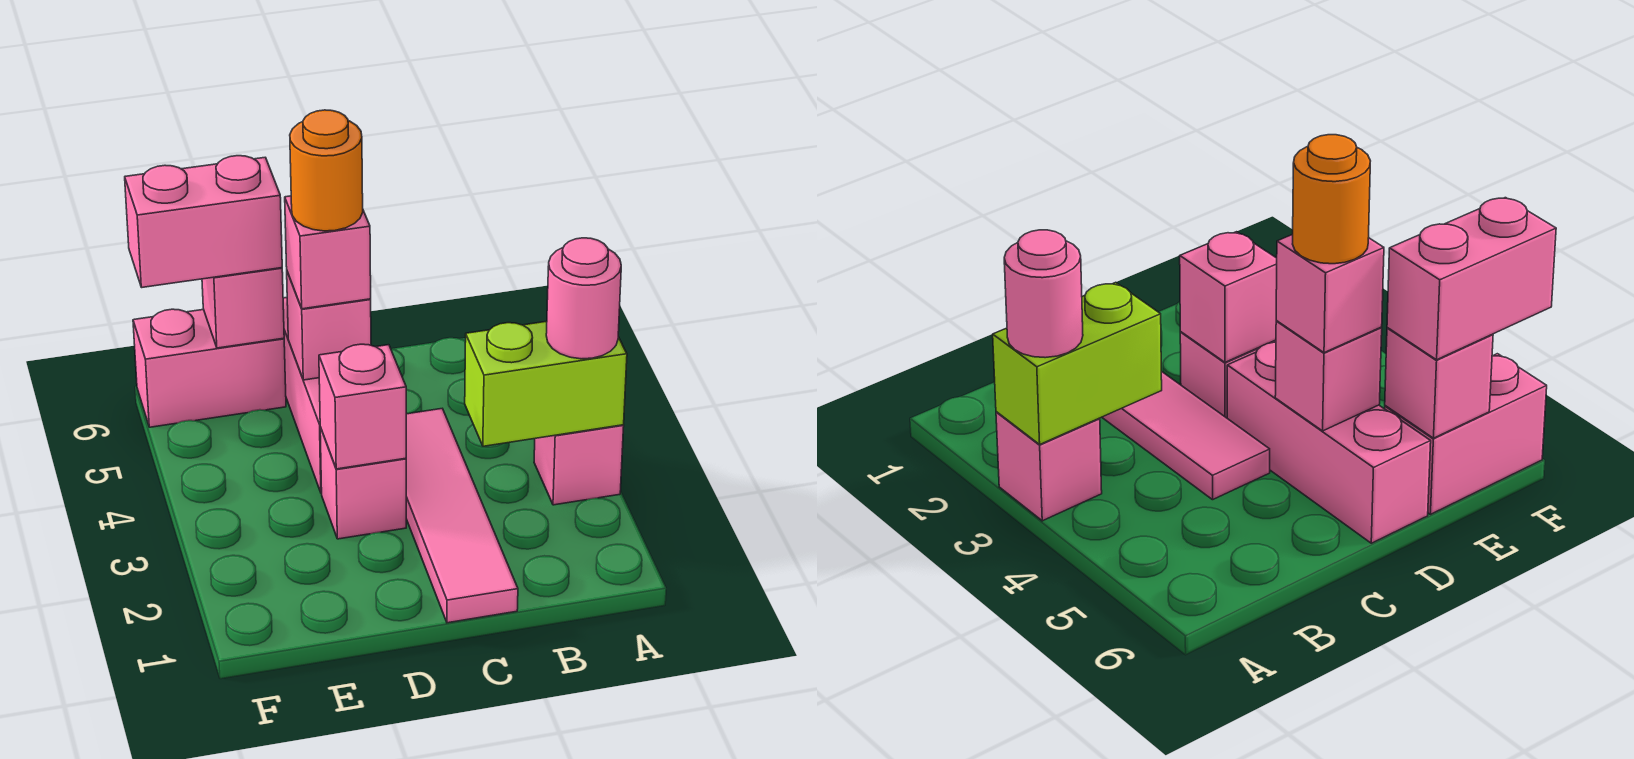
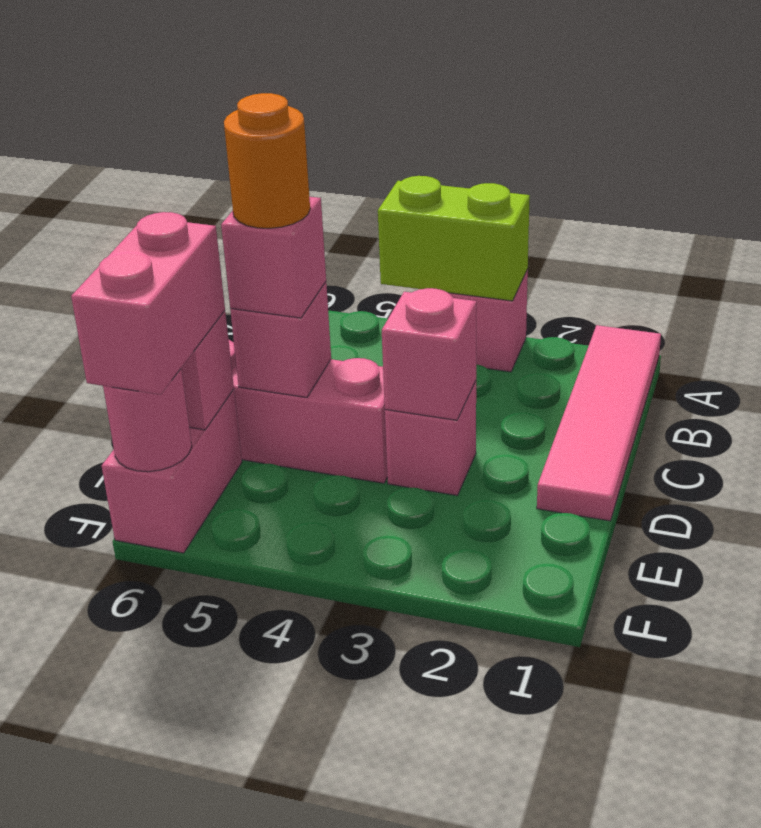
lime brick A3:B3 level 2 -> lime brick A3:A4 level 2
pink round brick A3 level 3 -> pink round brick F6 level 2
pink tile C1:C4 level 1 -> pink tile A1:D1 level 1

